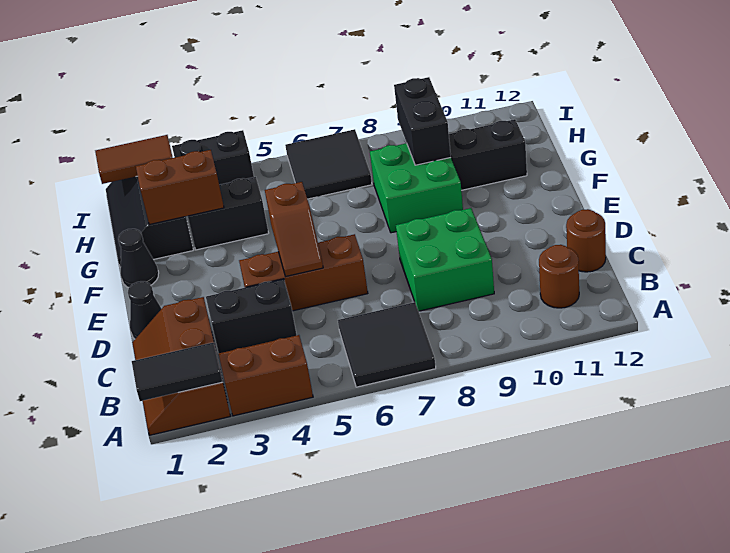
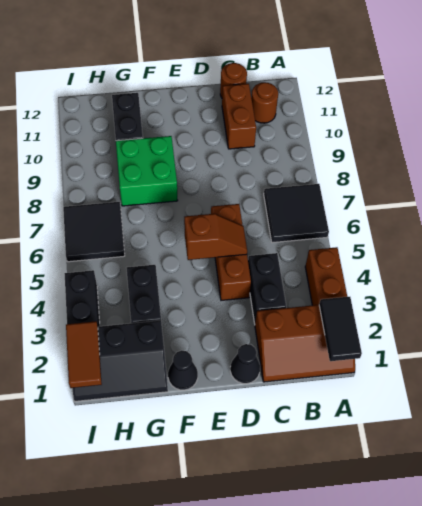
green brick C8:D9 level 1 -> none
brown brick G2:G3 level 2 -> brown brick C10:C11 level 1
black brick G9:H9 level 2 -> none

